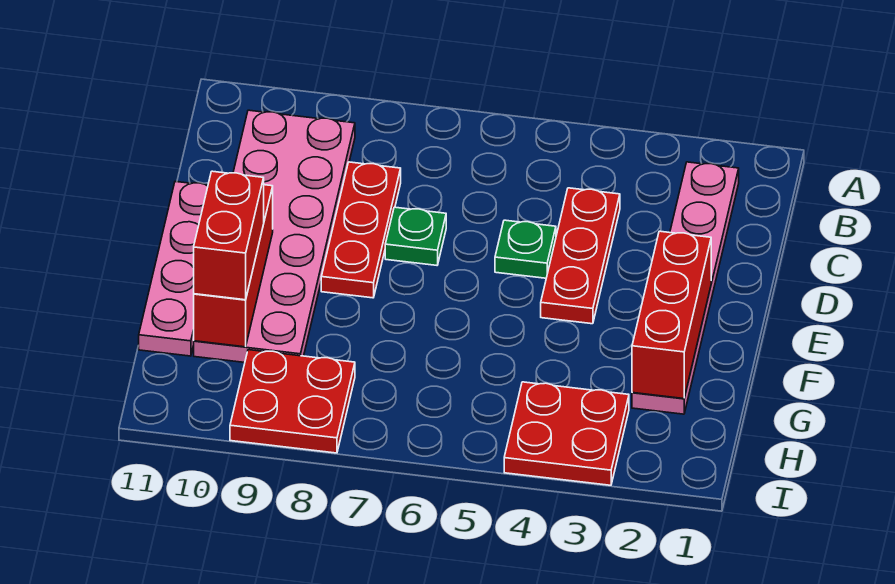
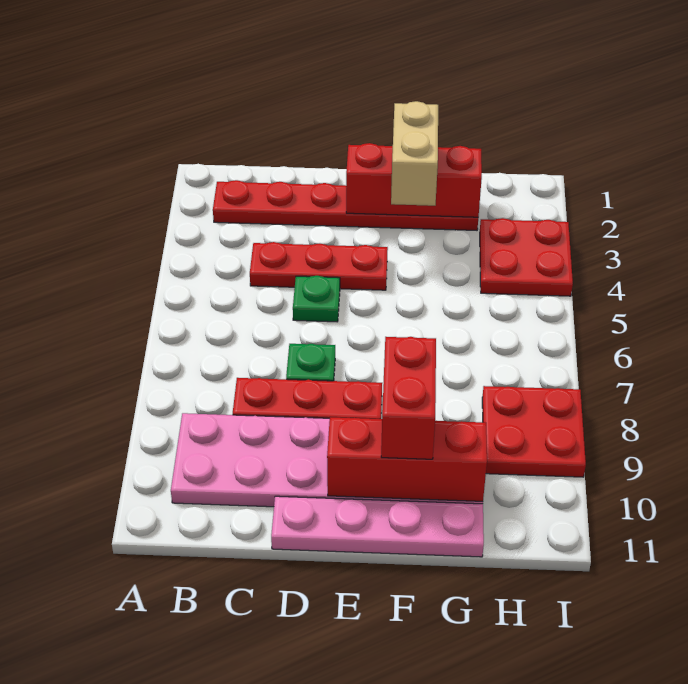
pink plate B2:G2 level 1 -> red plate B2:G2 level 1
none -> tan brick F2:F3 level 3
red brick F10:G10 level 3 -> red brick F9:F10 level 3

